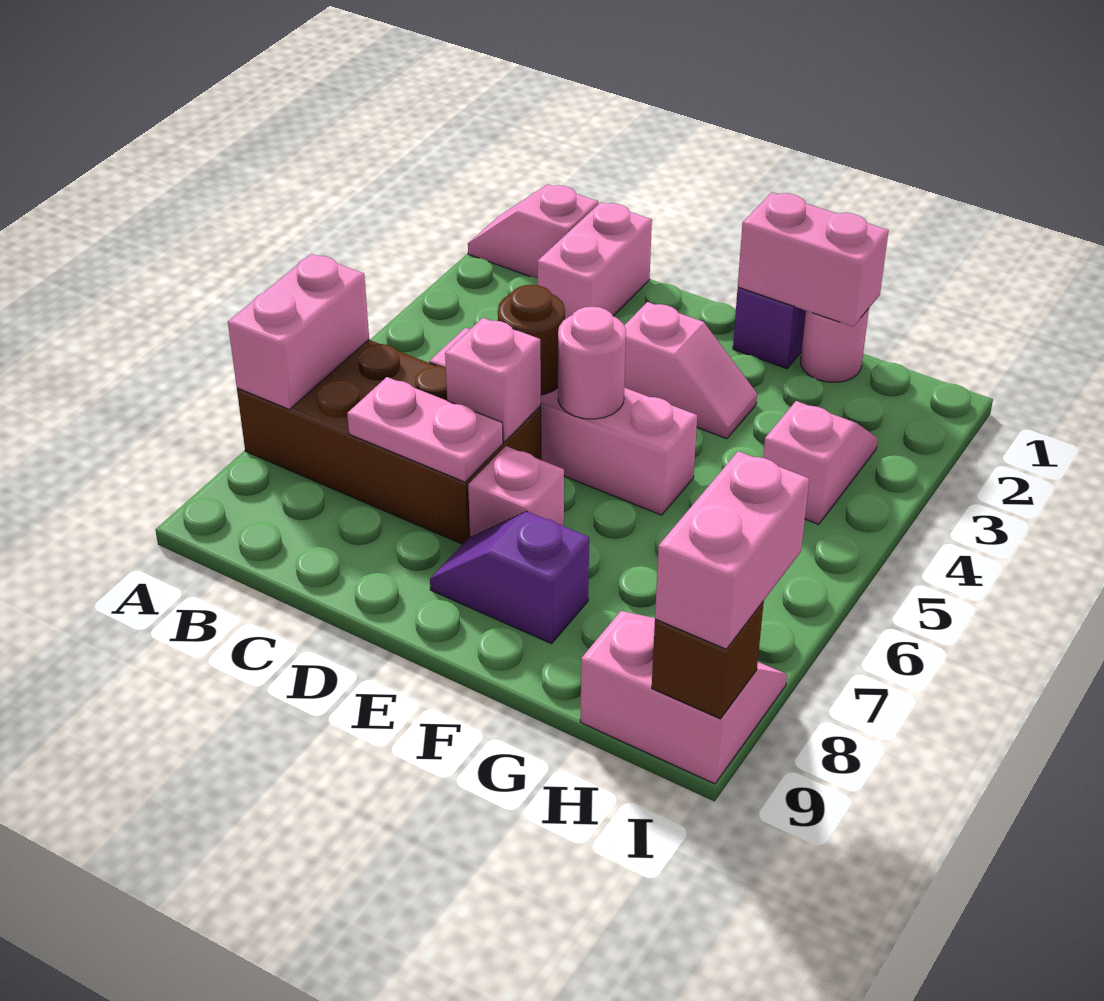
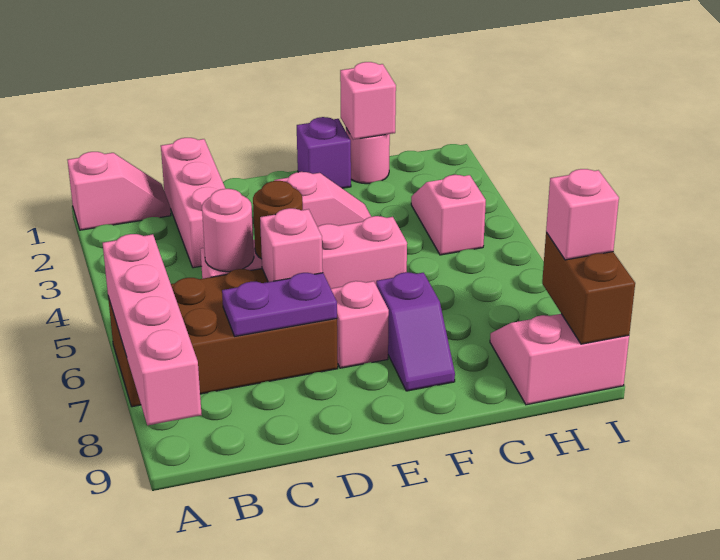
pink slope A1:B1 level 1 top B -> pink slope A1:B1 level 1 top A
pink brick A6:A7 level 2 -> pink brick A6:A9 level 2
pink brick C1:C2 level 1 -> pink brick C1:C3 level 1
pink plate C7:D7 level 2 -> purple plate C7:D7 level 2
pink round brick E5 level 2 -> pink round brick C5 level 2
purple slope E8:F8 level 1 top F -> purple slope F7:F8 level 1 top 7
pink brick F1:G1 level 2 -> pink brick G1 level 2
pink brick I8:I9 level 3 -> pink brick I8 level 3
brown brick I9 level 2 -> brown brick I8:I9 level 2

